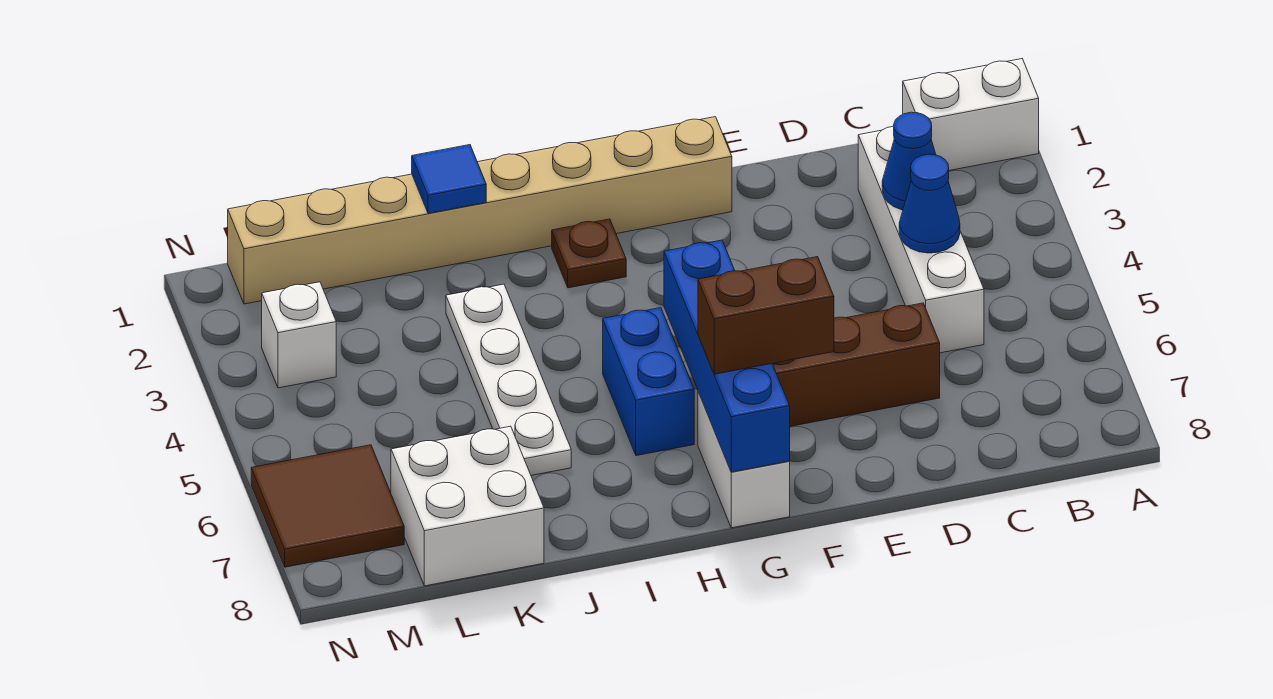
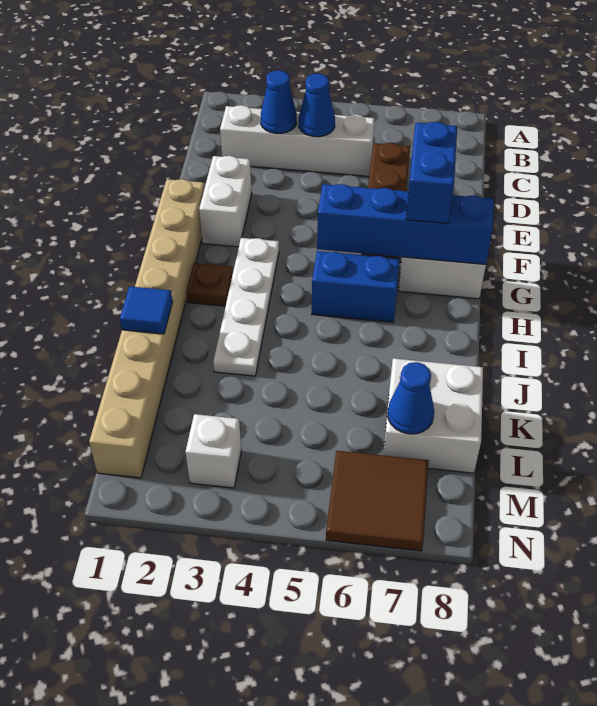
white brick A1:B1 level 1 -> white brick E2:F2 level 1
brown brick F7:G7 level 3 -> blue brick F7:G7 level 3
white plate J3:J6 level 1 -> white plate G3:J3 level 1
none -> blue cone L7 level 2

